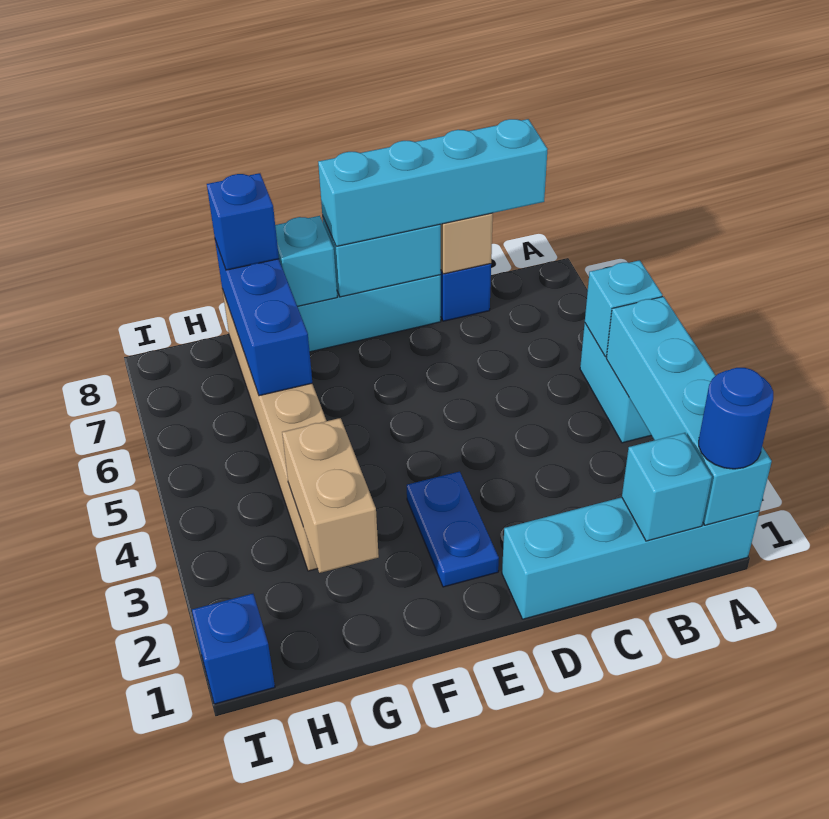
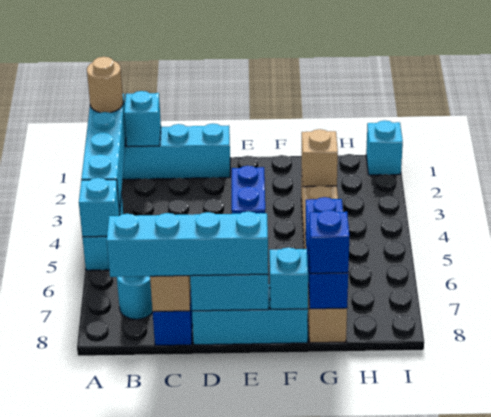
blue round brick A1 level 3 -> tan round brick A1 level 3
none -> cyan round brick B7 level 1
tan brick G2:G3 level 2 -> tan brick G3 level 2
blue brick I1 level 1 -> cyan brick I1 level 1

